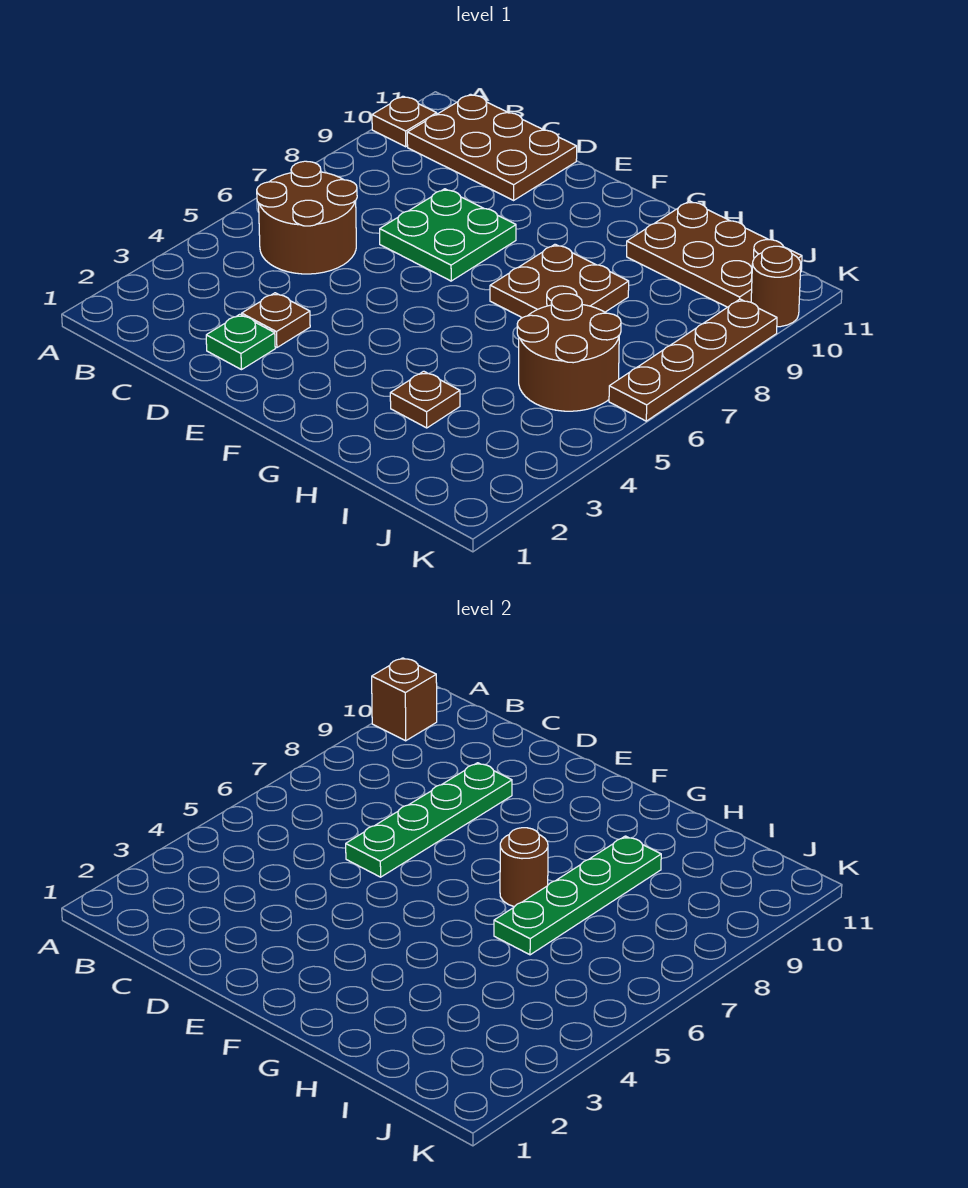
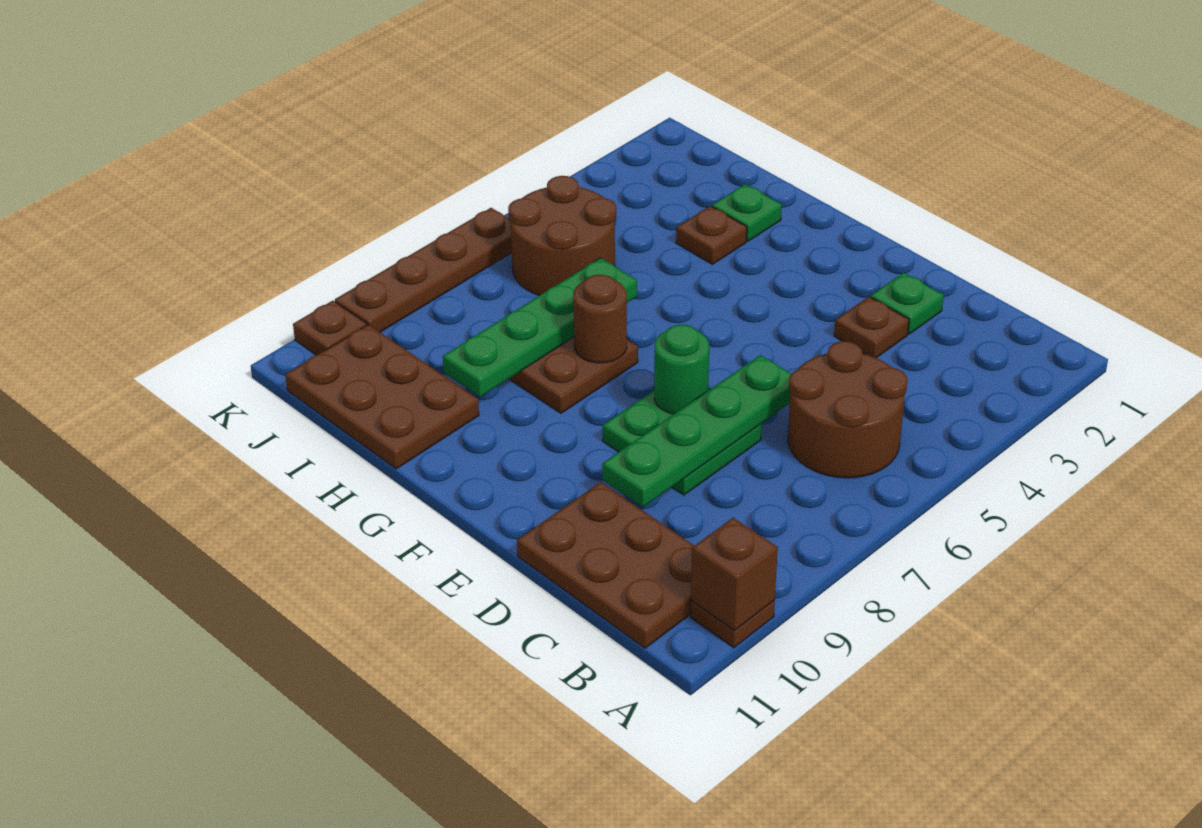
none -> green round brick E7 level 2
none -> green plate H2 level 1
brown round brick K10 level 1 -> brown plate K10 level 1

